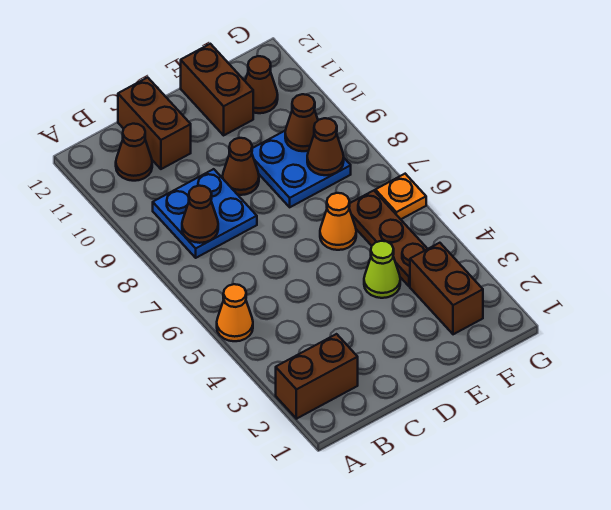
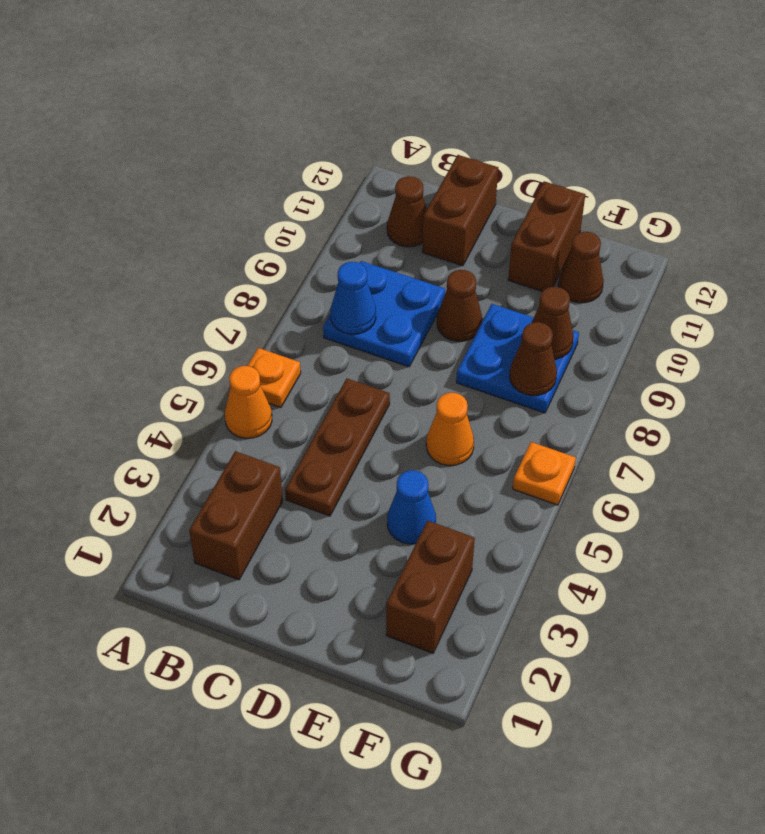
brown brick A2:B2 level 1 -> brown brick B2:B3 level 1
none -> orange plate A6 level 1
brown cone B8 level 2 -> blue cone B8 level 2
lime cone E4 level 1 -> blue cone E4 level 1
brown plate F4:F6 level 1 -> brown plate C4:C6 level 1

